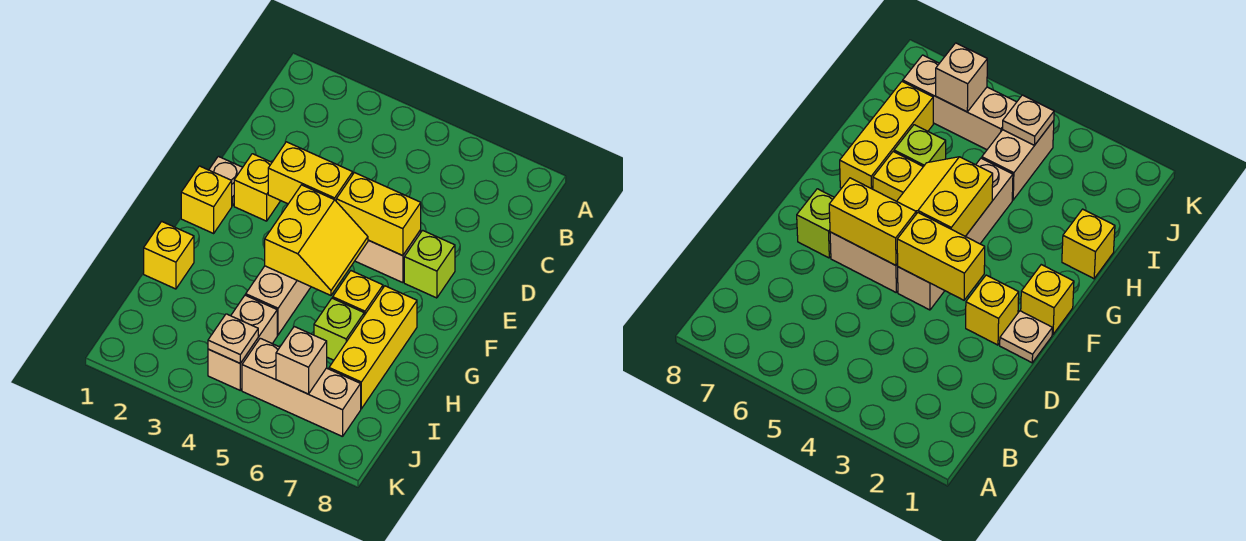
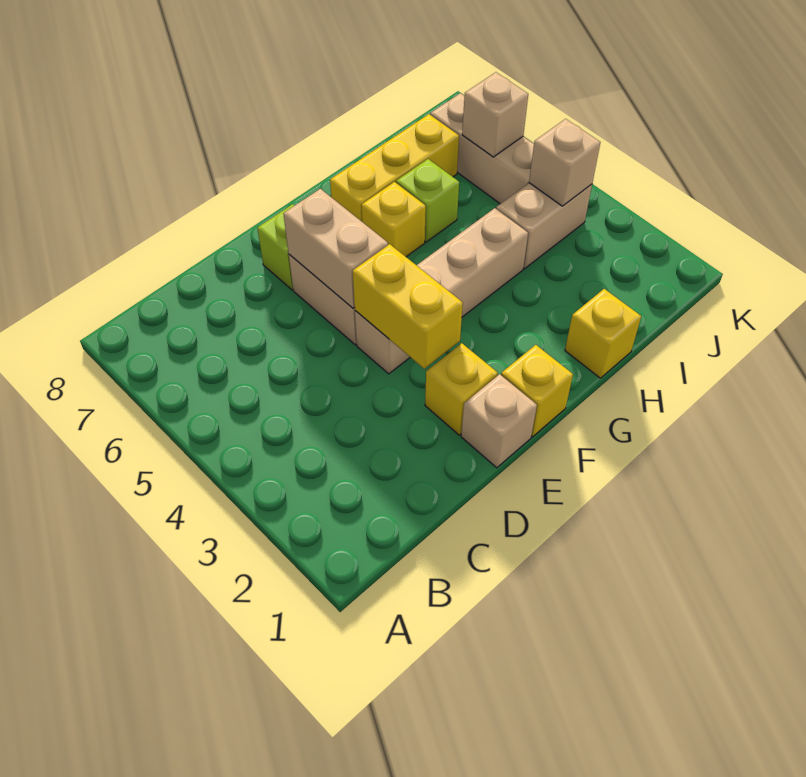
tan plate E1 level 1 -> tan brick E1 level 1
yellow brick E5:E6 level 2 -> tan brick E5:E6 level 2
yellow slope F4:G5 level 2 top 4 -> none
tan plate J4 level 2 -> tan brick J4 level 2

